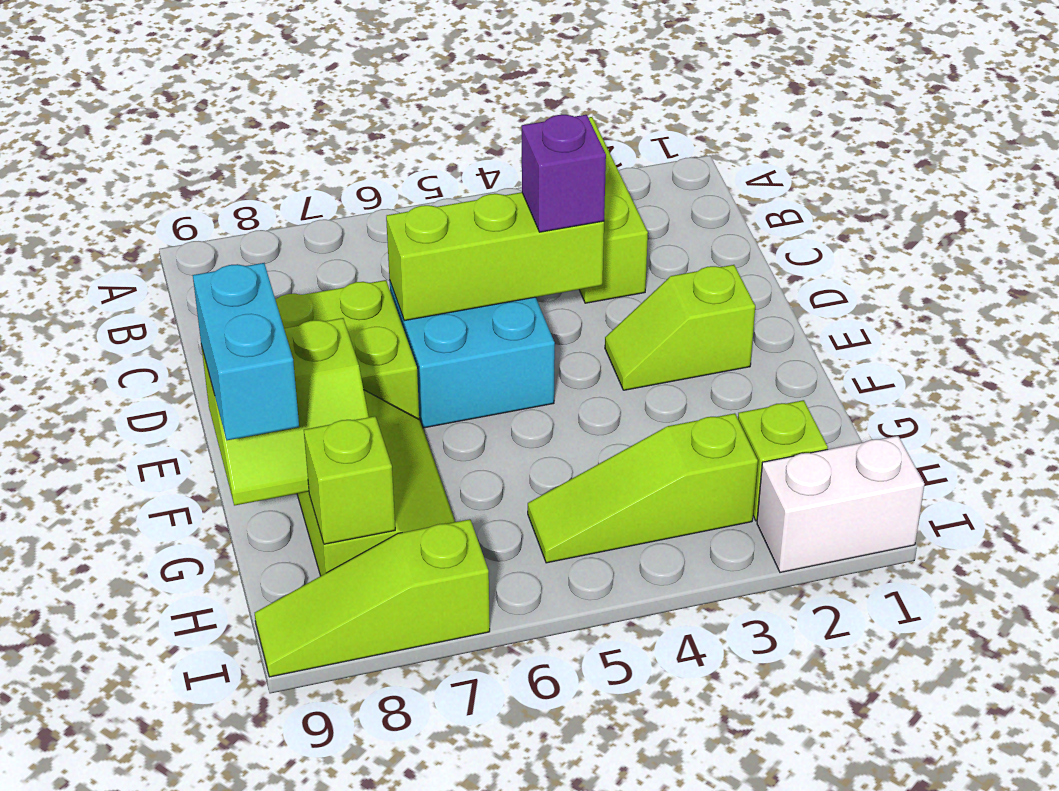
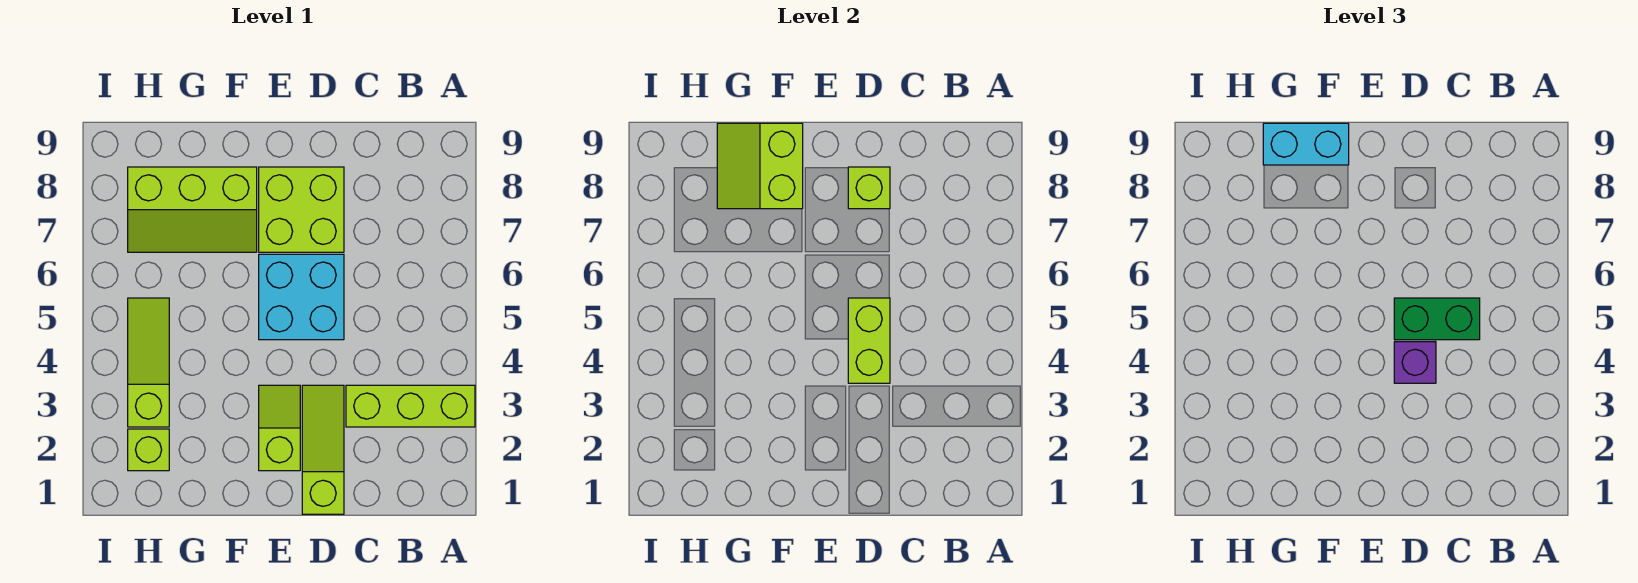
none -> green brick C5:D5 level 3
lime brick D4:D6 level 2 -> lime brick D4:D5 level 2
lime brick H8 level 2 -> lime brick D8 level 2
white brick I1:I2 level 1 -> none
lime slope I7:I9 level 1 top 7 -> lime slope D1:D3 level 1 top 1

